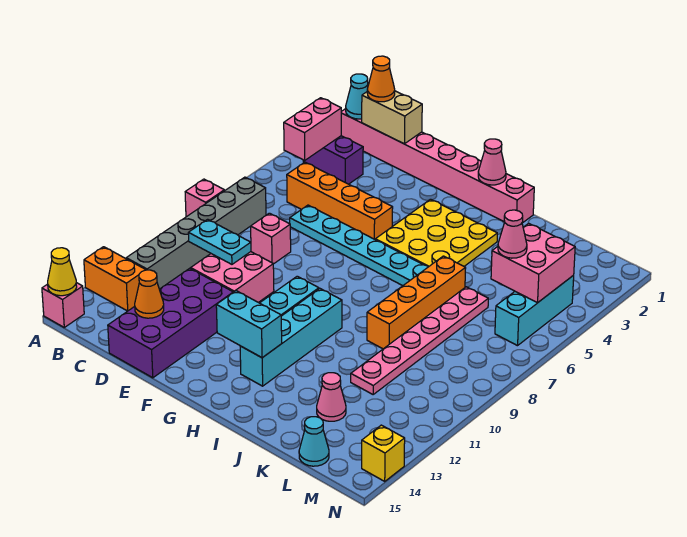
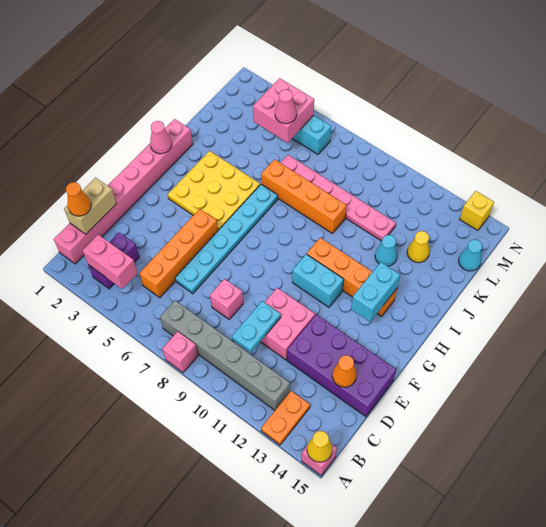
orange brick A13:B13 level 1 -> orange plate A13:B13 level 1
cyan cone B1 level 2 -> cyan cone J12 level 1
cyan brick H10:H13 level 1 -> orange brick H10:H13 level 1
pink cone K13 level 1 -> yellow cone K13 level 1

